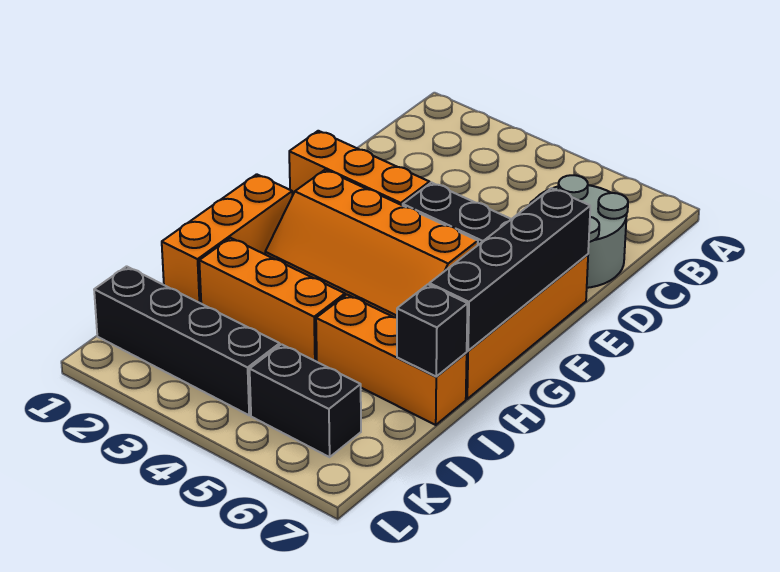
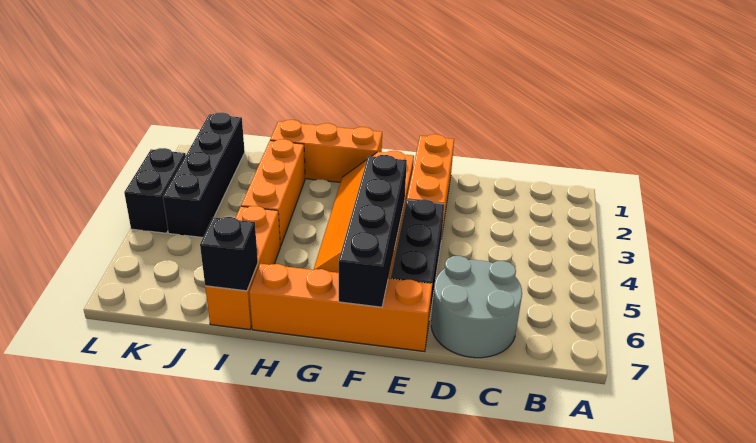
black brick E7:H7 level 2 -> black brick F4:F7 level 2
black brick K5:K6 level 1 -> black brick L3:L4 level 1

